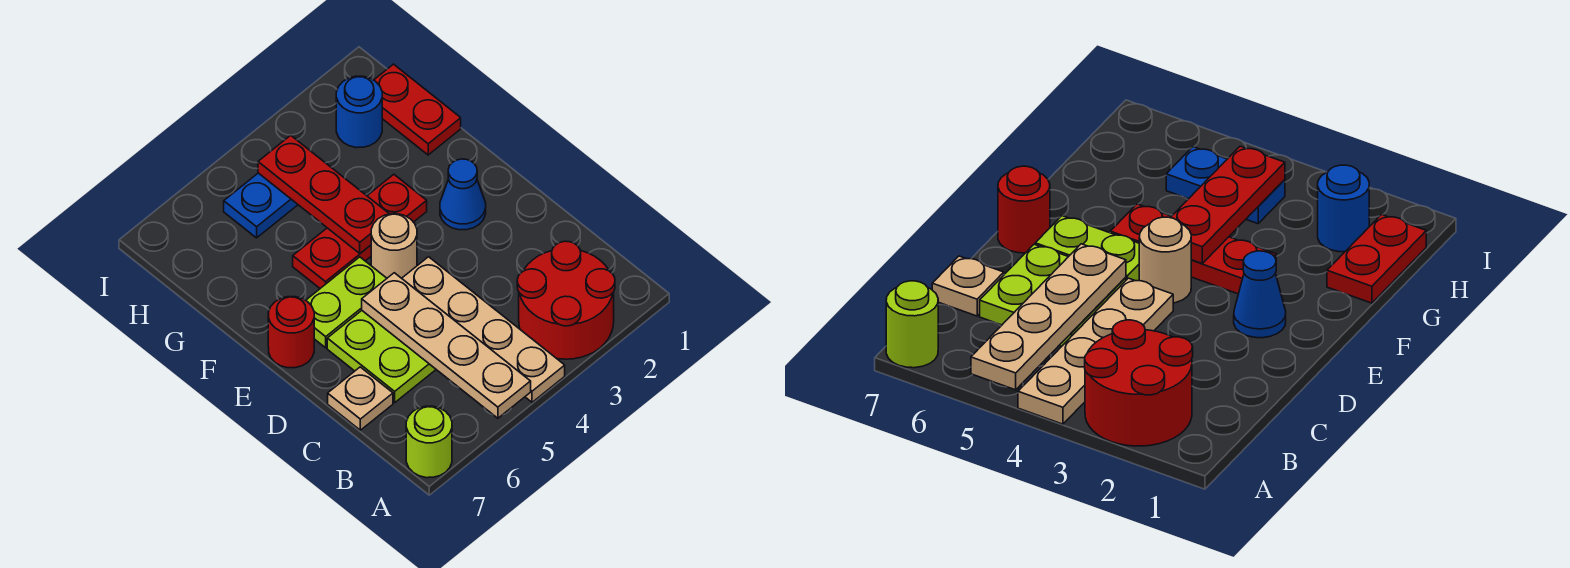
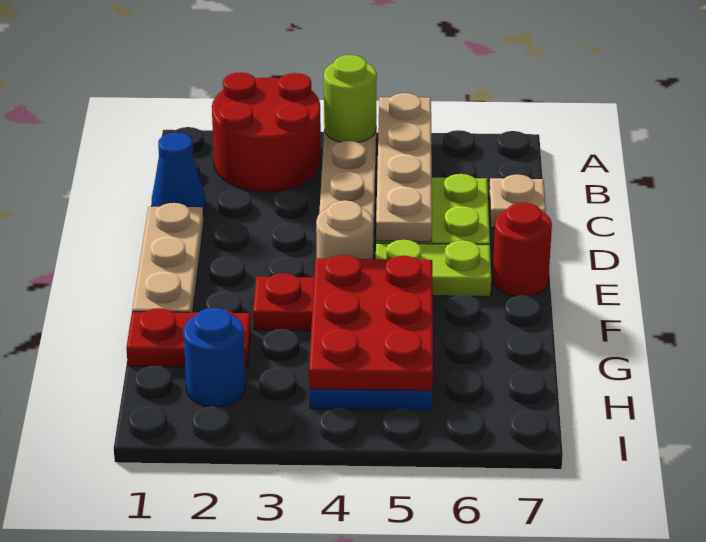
lime round brick A7 level 1 -> lime round brick A4 level 2
none -> tan plate D1:F1 level 1
blue cone E2 level 1 -> blue cone C1 level 1
red plate F4:H4 level 2 -> red plate F4:H5 level 2
red plate G1:H1 level 1 -> red plate G1:G2 level 1

